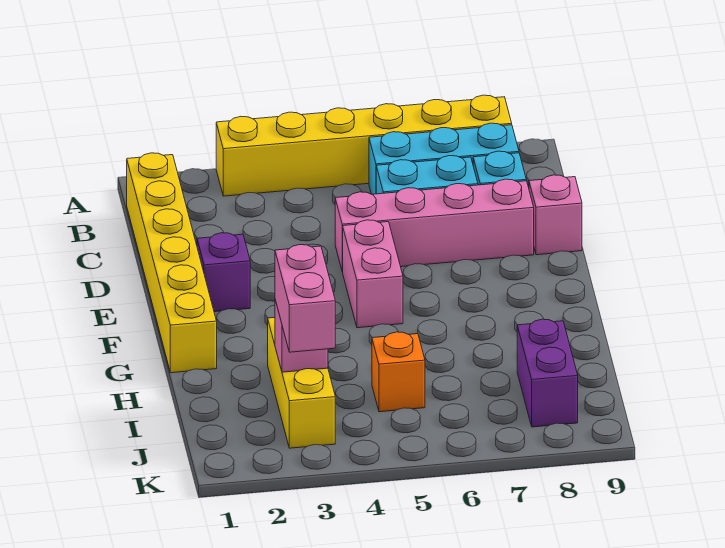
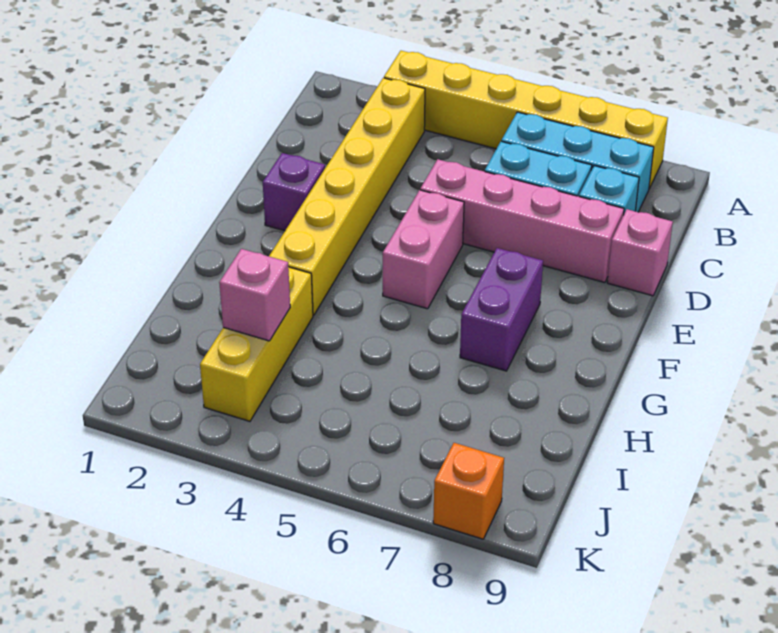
yellow brick B1:G1 level 1 -> yellow brick B3:G3 level 1
pink brick I3:J3 level 3 -> none
orange brick I5 level 1 -> orange brick K8 level 1
purple brick I8:J8 level 1 -> purple brick F7:G7 level 1

